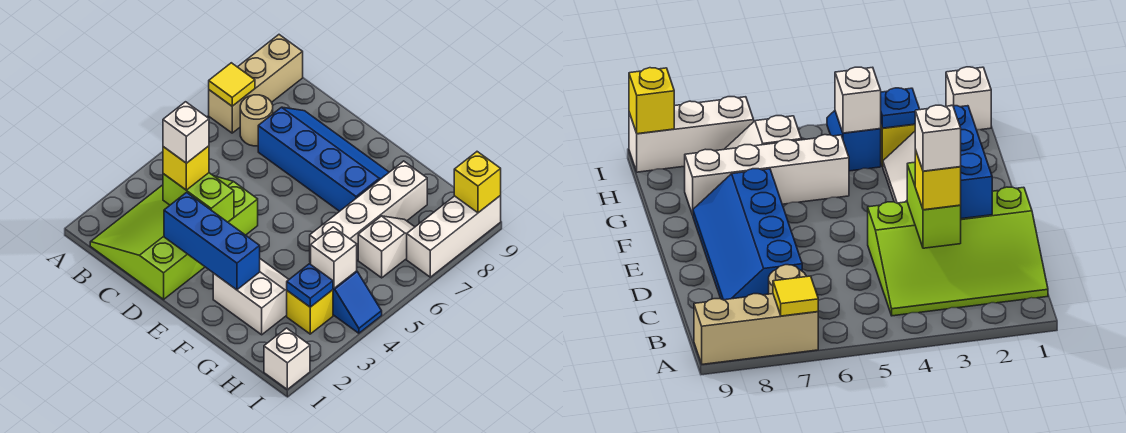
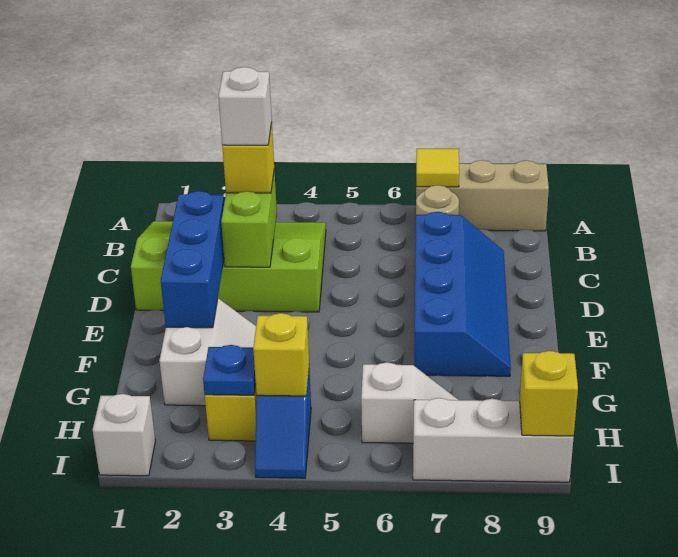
white brick G5:G8 level 1 -> none
white brick H4 level 2 -> yellow brick H4 level 2

